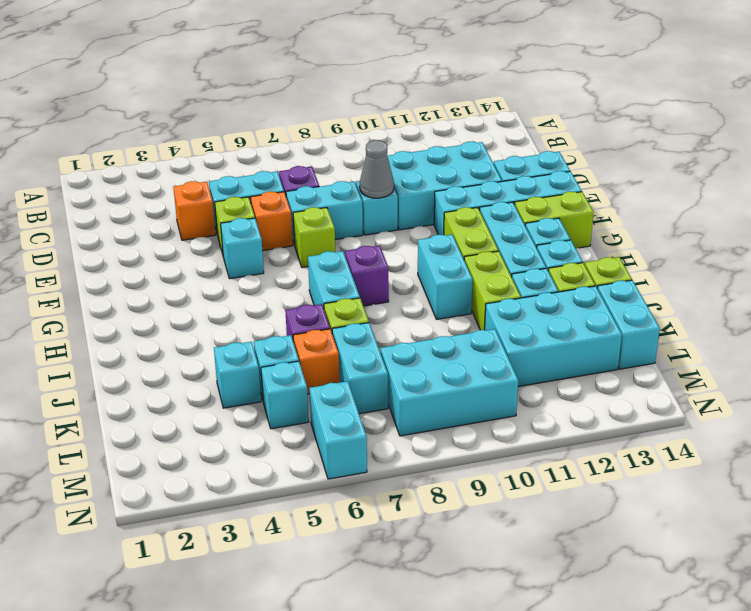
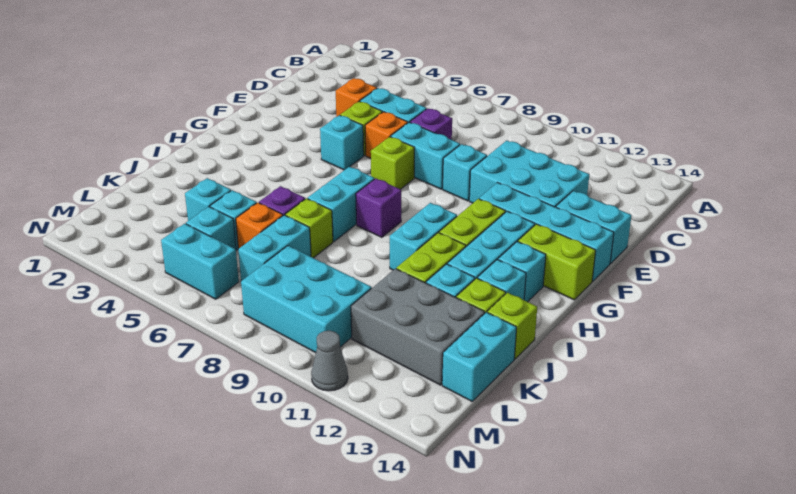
grey cone E9 level 2 -> grey cone N11 level 1
cyan brick K11:L13 level 1 -> grey brick K11:L13 level 1
cyan brick M6:N6 level 1 -> cyan brick M5:M6 level 1

